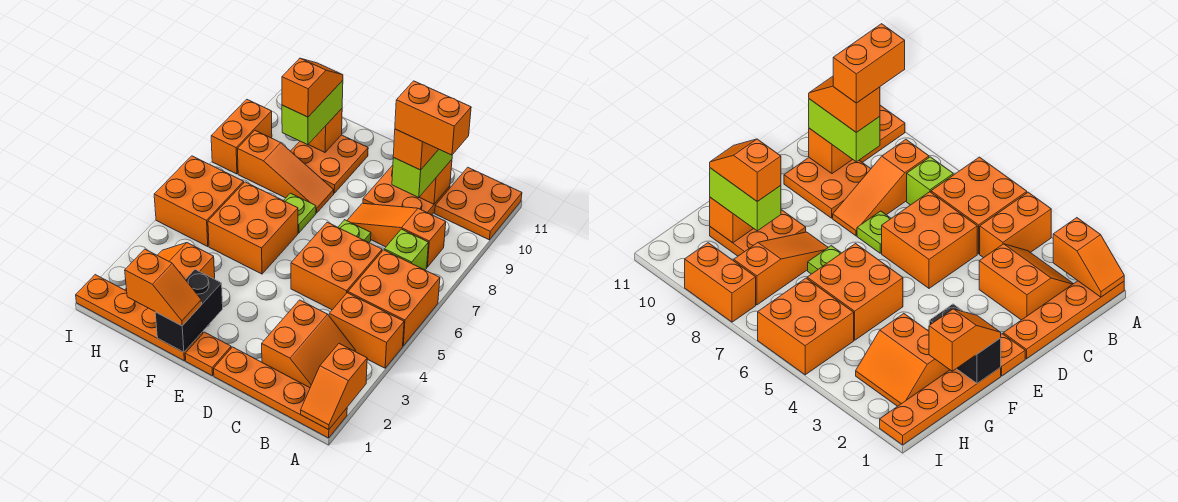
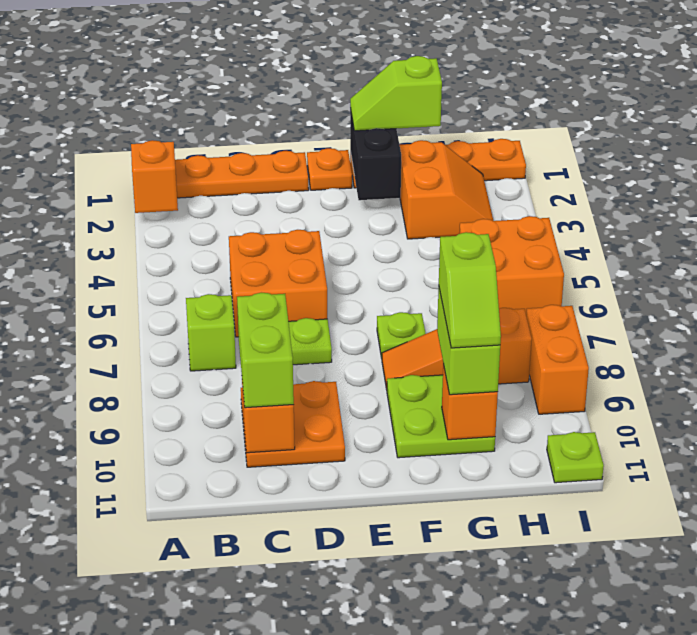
orange brick A4:B4 level 1 -> none
orange brick A5:B6 level 1 -> none
orange plate A10:B11 level 1 -> none
orange slope B2:C3 level 1 top C -> none
orange slope B8:D8 level 1 top B -> none
orange brick B9:C9 level 5 -> none
orange slope C9:C10 level 4 top 9 -> none
orange slope F1:G1 level 3 top G -> lime slope F1:G1 level 3 top G
orange brick F5:G6 level 1 -> none
orange plate F9:G10 level 1 -> lime plate F9:G10 level 1
orange slope G9:G10 level 4 top 9 -> lime slope G9:G10 level 4 top 9
none -> lime plate I11 level 1

